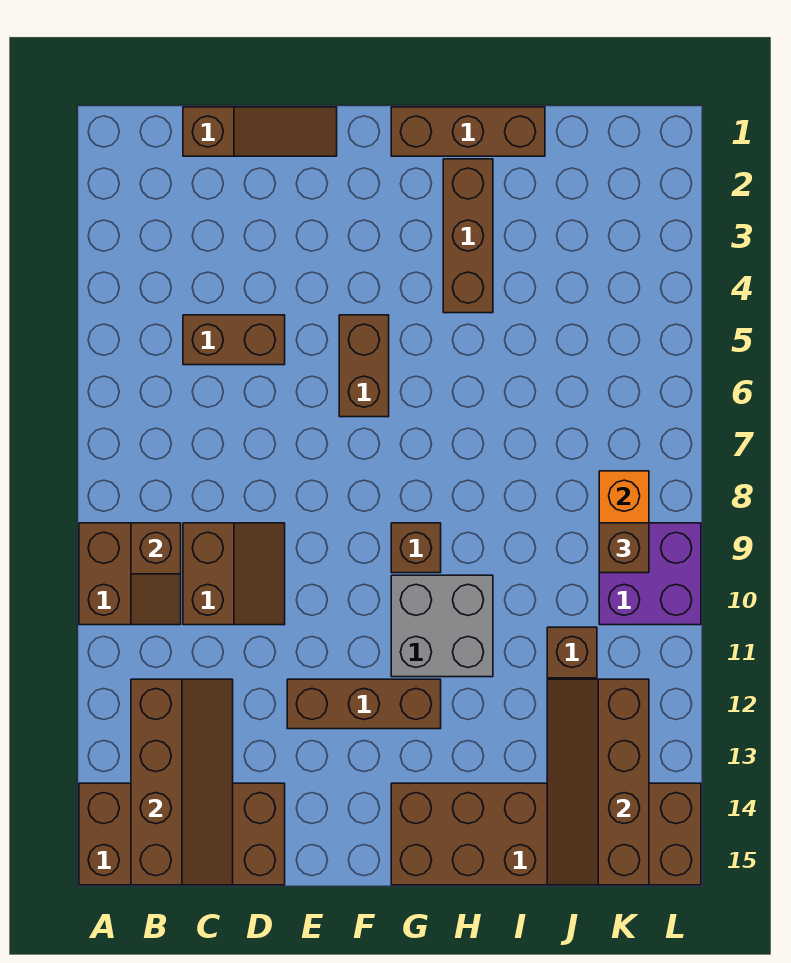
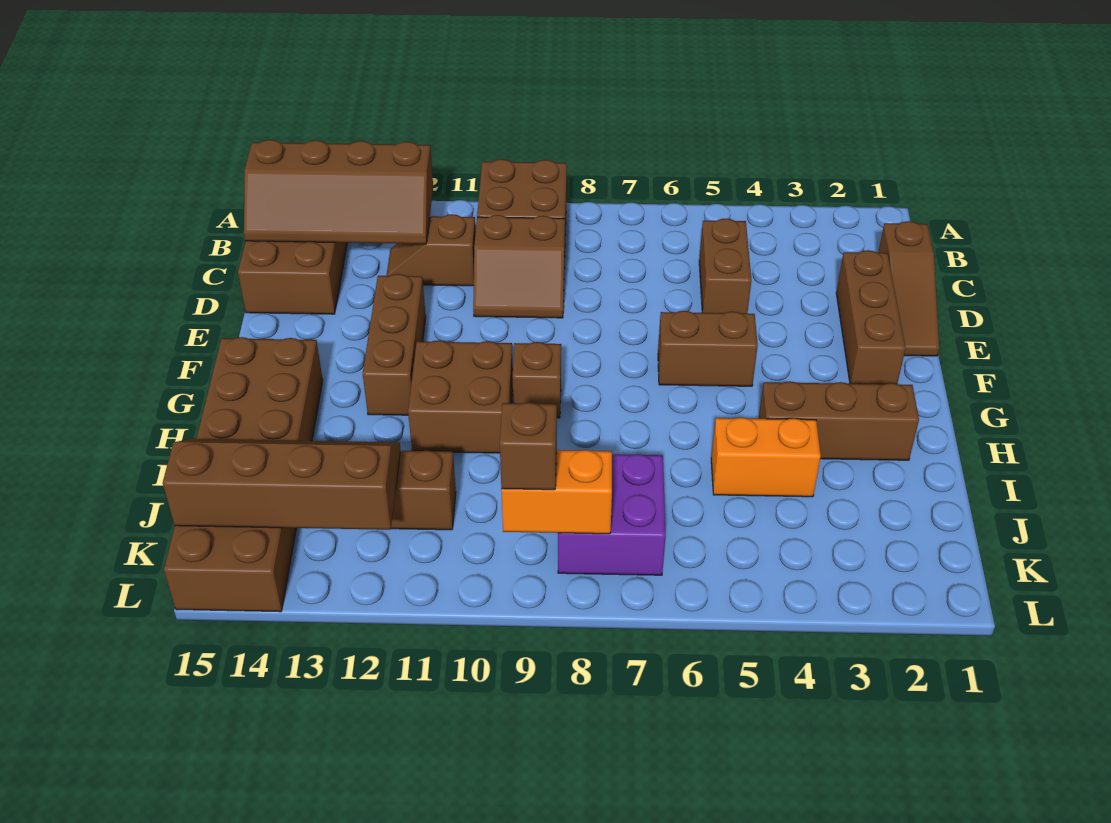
brown slope B9:B10 level 2 top 9 -> brown slope C11:C12 level 1 top 11
brown brick G1:I1 level 1 -> brown brick D2:F2 level 1
grey brick G10:H11 level 1 -> brown brick G10:H11 level 1
none -> orange brick I4:I5 level 1
purple brick K9:L10 level 1 -> purple brick J7:K8 level 1

